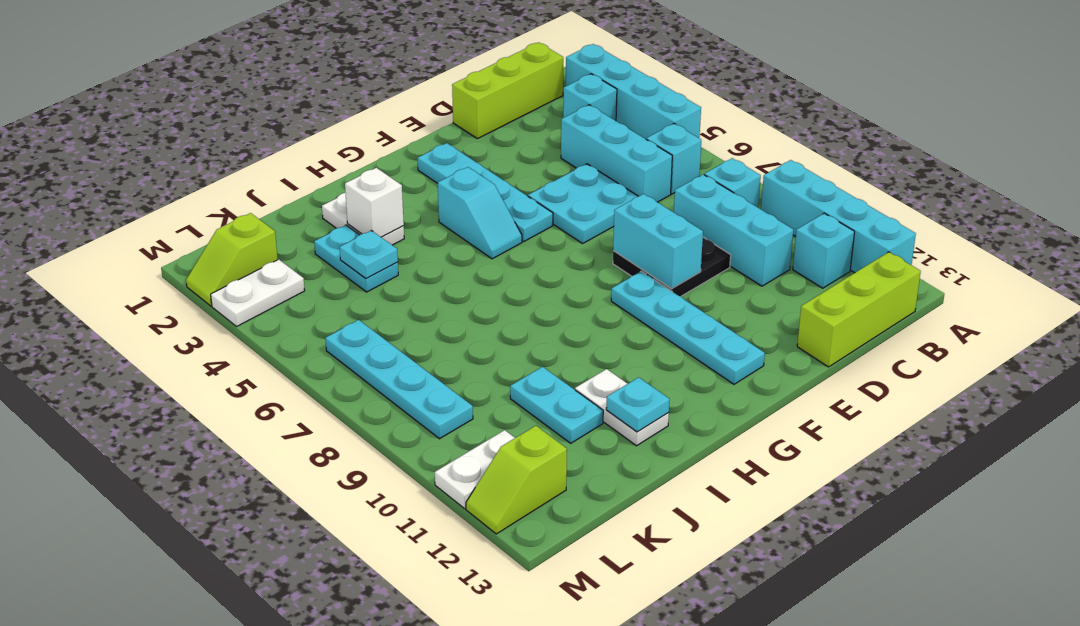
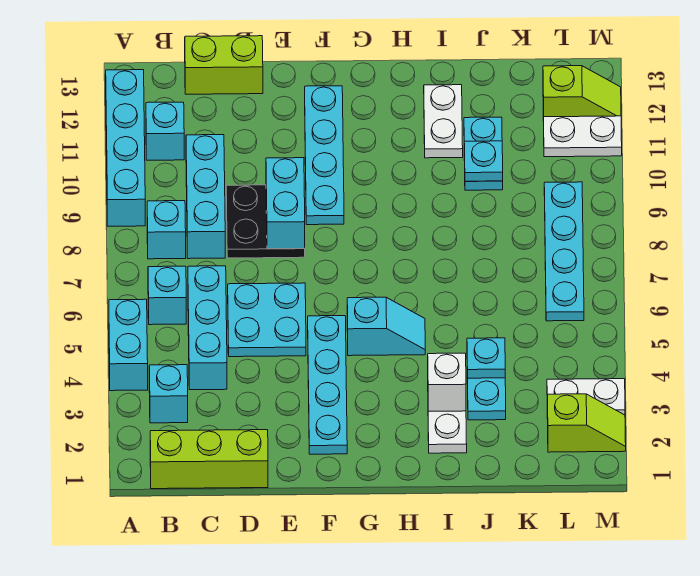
cyan brick A2:A5 level 1 -> cyan brick A4:A5 level 1
lime brick B13:D13 level 1 -> lime brick C13:D13 level 1
cyan slope G4:G5 level 1 top 4 -> cyan slope G5:H5 level 1 top G
cyan plate I12 level 2 -> cyan plate J10 level 2

